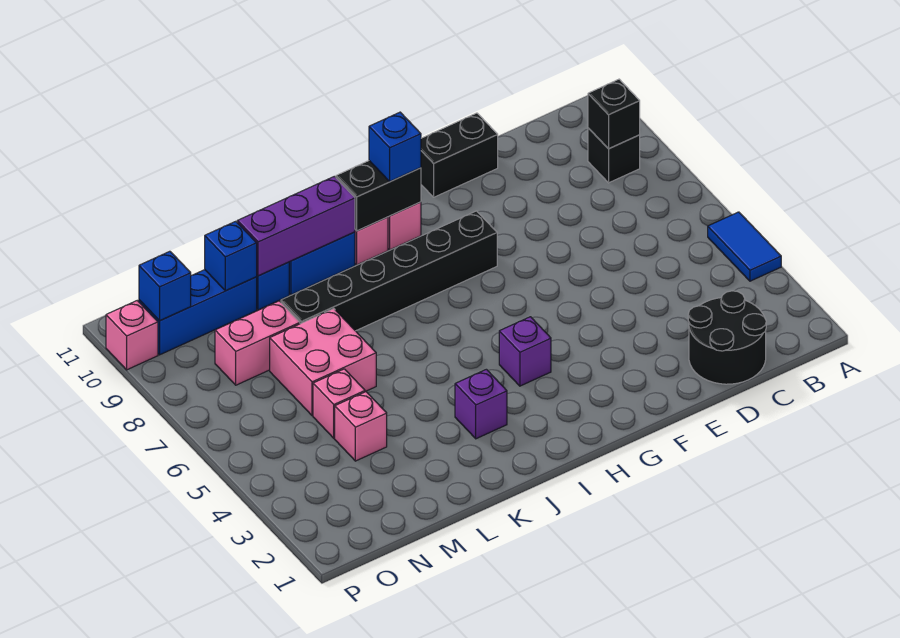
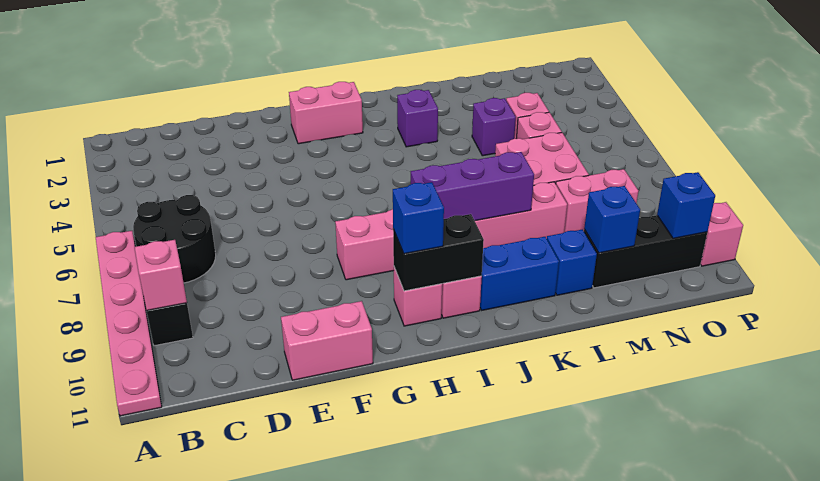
blue tile A4:A5 level 1 -> none
none -> pink plate A6:A11 level 1
black brick B9 level 2 -> pink brick B9 level 2
black round brick C1:D2 level 1 -> black round brick B6:C7 level 1
black brick E11:F11 level 1 -> pink brick E11:F11 level 1
none -> pink brick G2:H2 level 1
black brick G8:L8 level 1 -> pink brick G8:L8 level 1
purple brick H4 level 1 -> purple brick L4 level 1
purple brick J10:L10 level 2 -> purple brick I8:K8 level 2
blue brick M10:O10 level 1 -> black brick M10:O10 level 1

